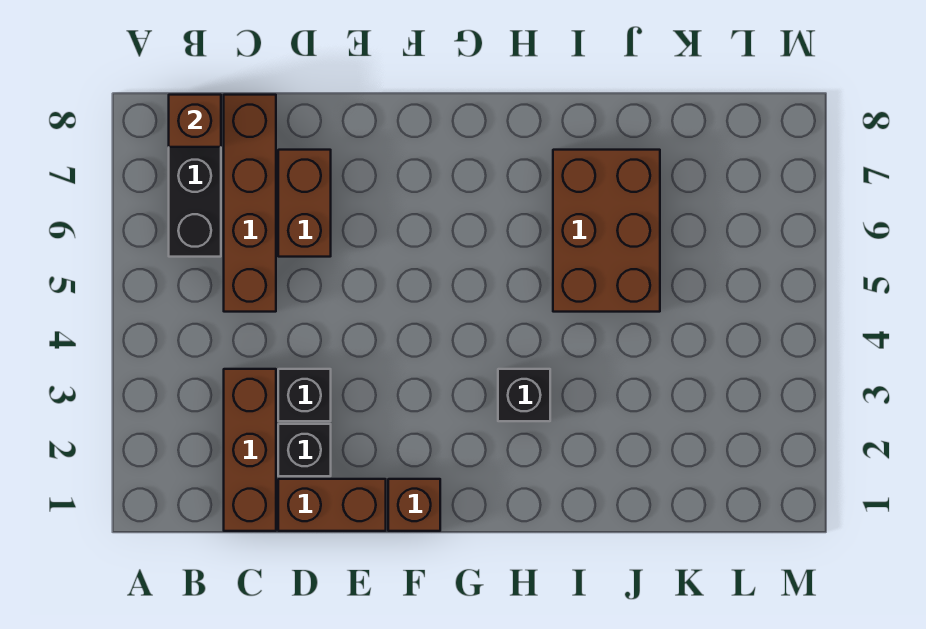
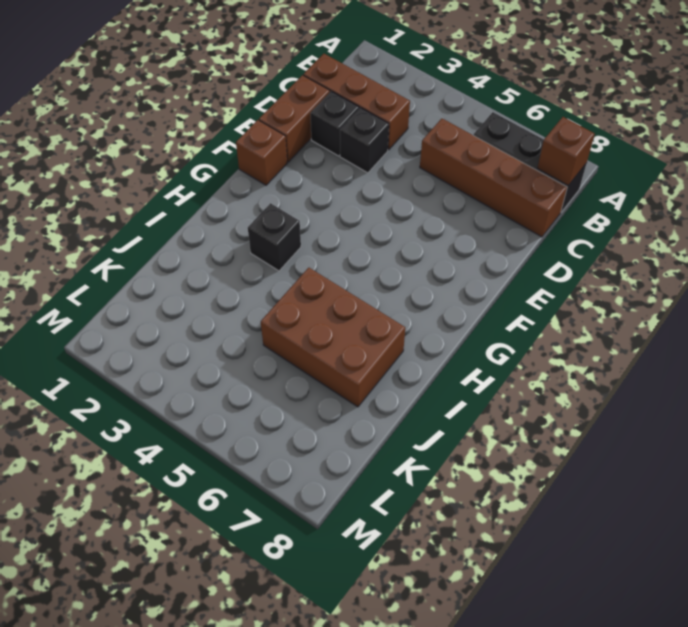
brown brick D6:D7 level 1 -> none

